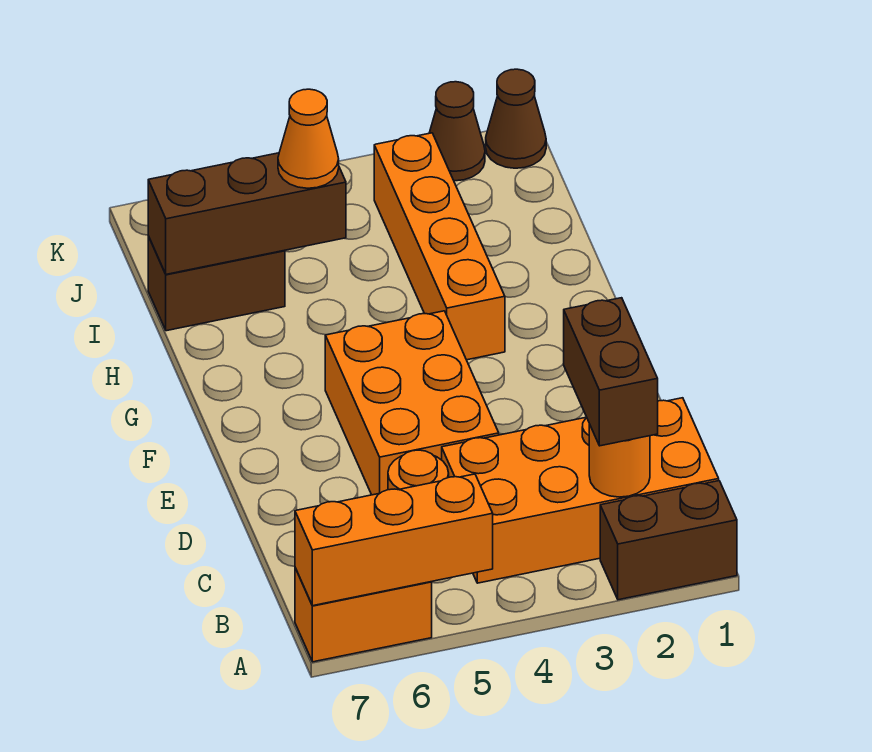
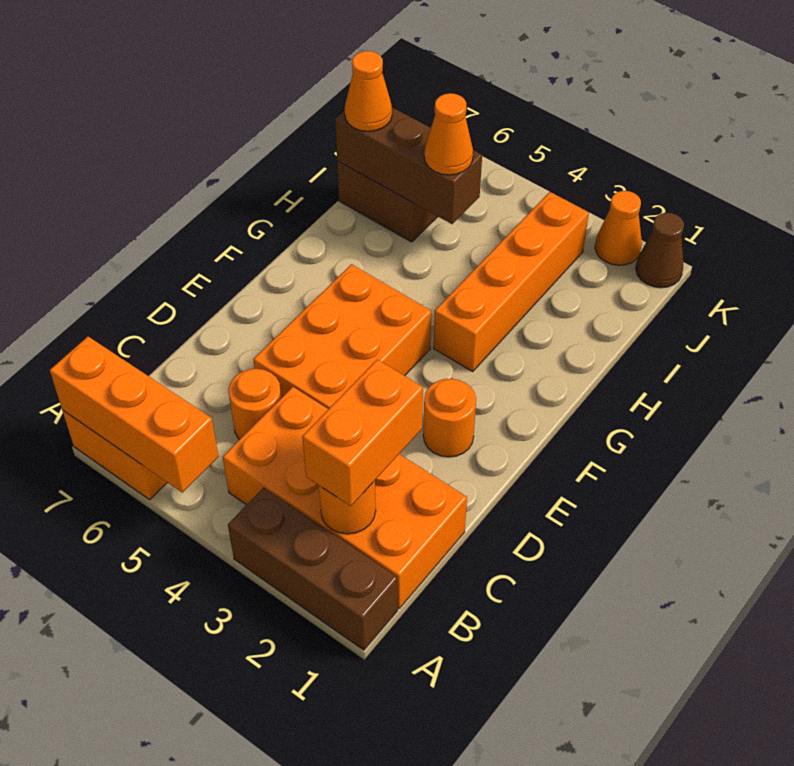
brown brick A1:A2 level 1 -> brown brick A1:A3 level 1
brown brick B2:C2 level 3 -> orange brick B2:C2 level 3
none -> orange round brick E2 level 1
none -> orange cone I7 level 3
brown cone K2 level 1 -> orange cone K2 level 1

